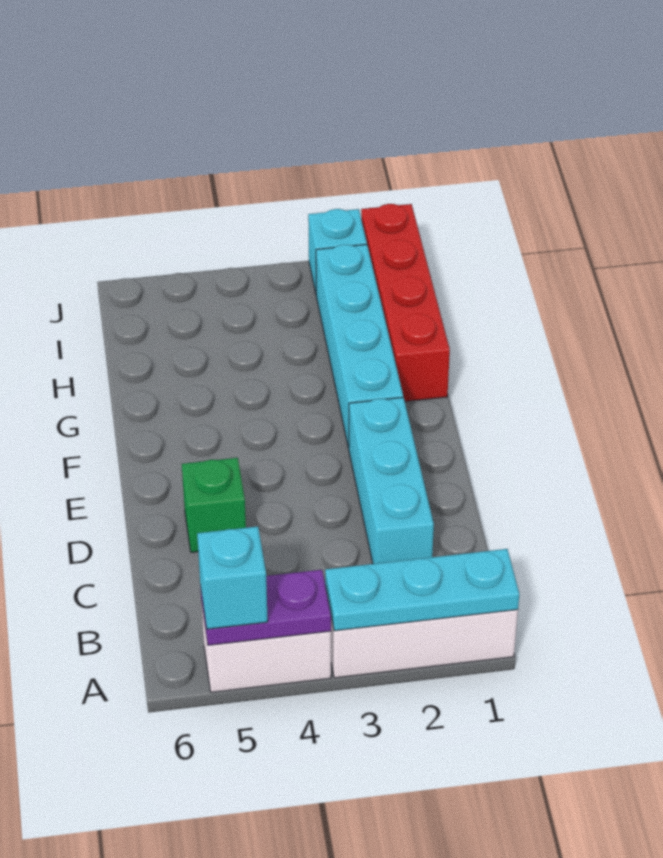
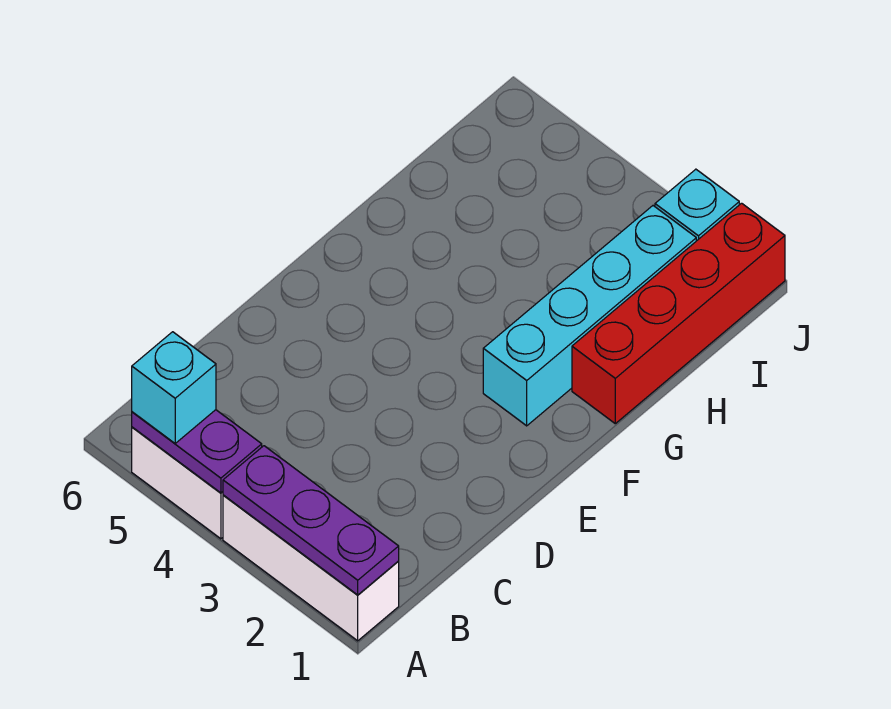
cyan plate A1:A3 level 2 -> purple plate A1:A3 level 2
cyan brick C2:E2 level 1 -> none
green brick D5 level 1 -> none

